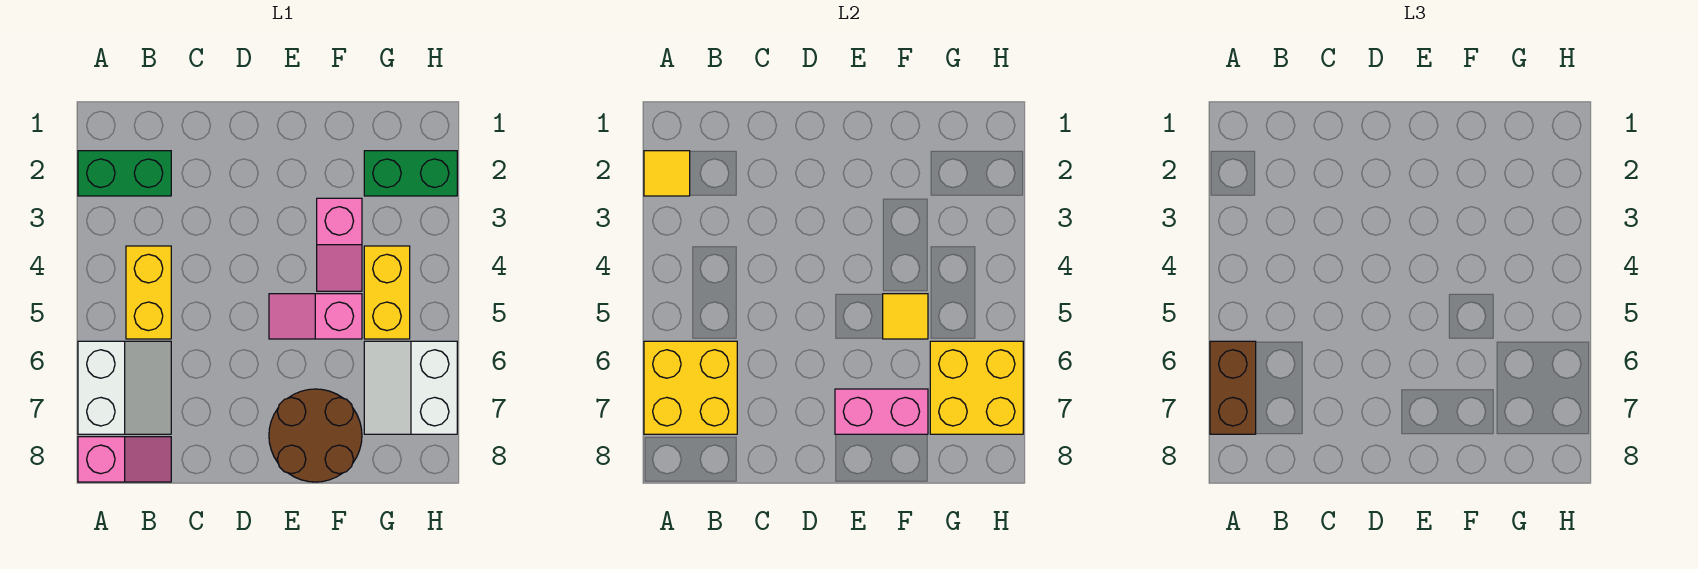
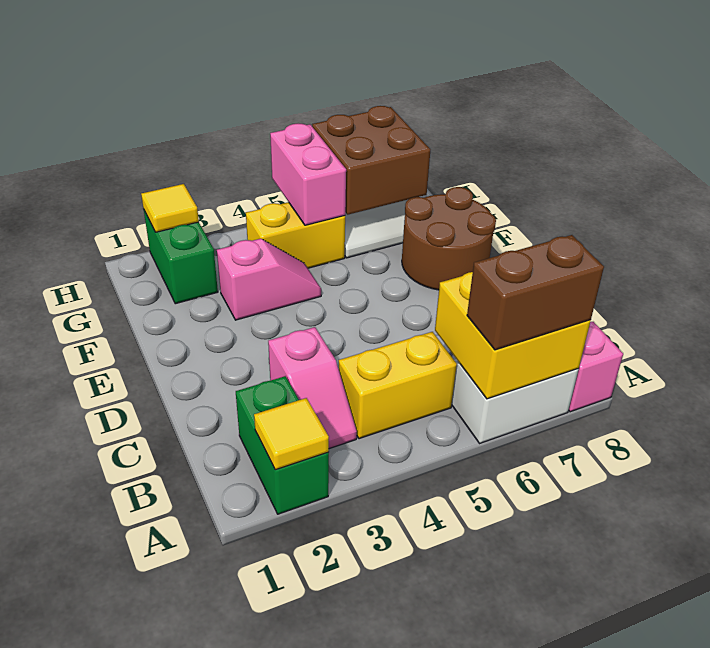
pink slope E5:F5 level 1 top F -> pink slope B3:C3 level 1 top C
pink brick E7:F7 level 2 -> pink brick G5:H5 level 2
yellow tile F5 level 2 -> yellow tile H2 level 2
yellow brick G6:H7 level 2 -> brown brick G6:H7 level 2

